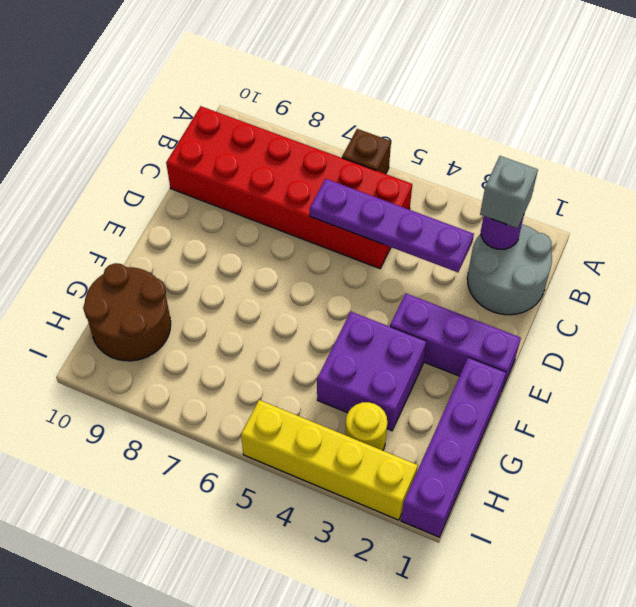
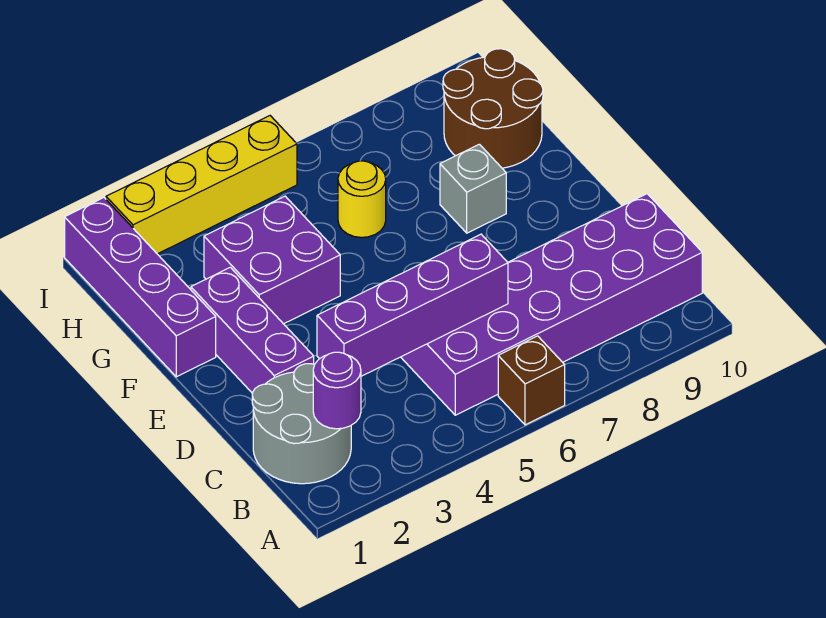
grey brick B2 level 3 -> grey brick F8 level 1
red brick B5:C10 level 1 -> purple brick B5:C10 level 1
purple plate C3:C6 level 2 -> purple brick C3:C6 level 2
purple brick E1:E3 level 1 -> purple brick D2:F2 level 1
yellow round brick H3 level 1 -> yellow round brick G6 level 1

